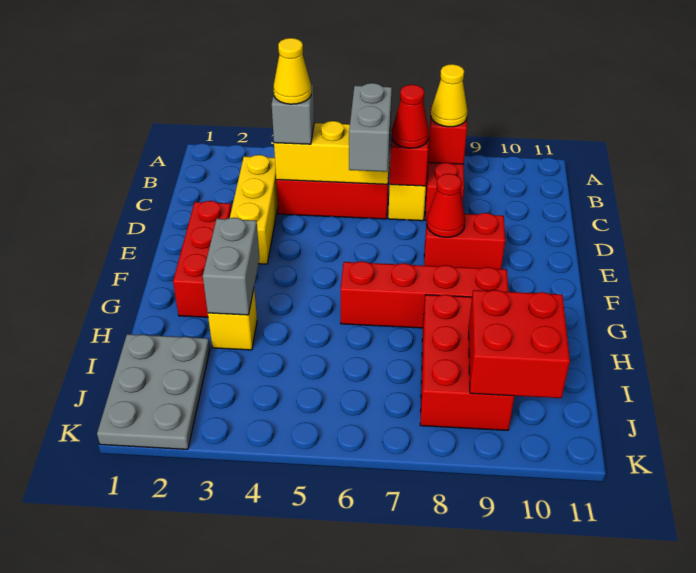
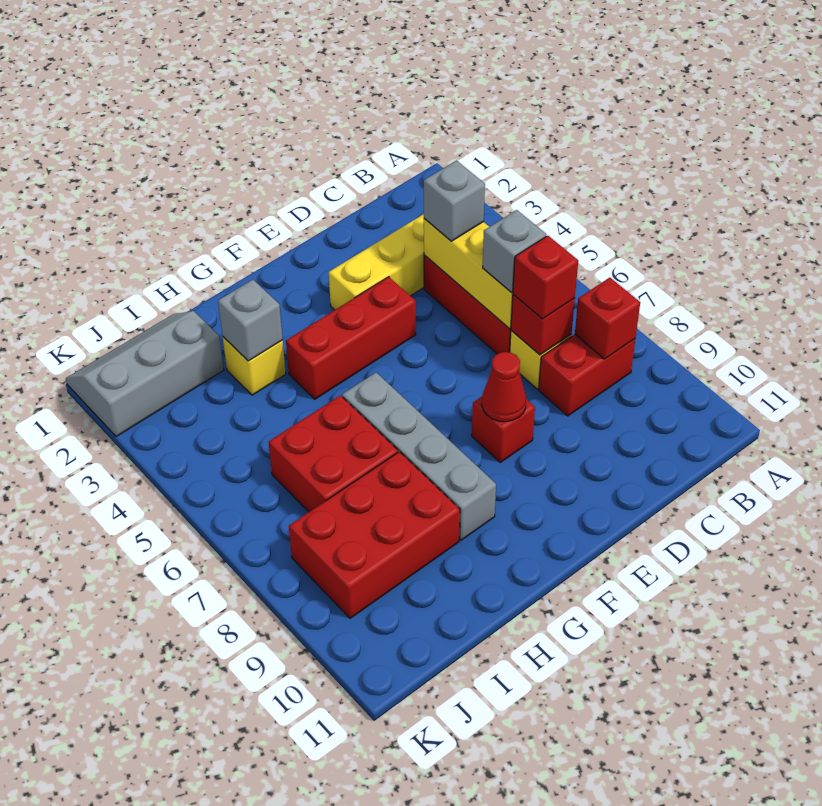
yellow cone B8 level 3 -> none
yellow cone C4 level 4 -> none
grey brick C6:D6 level 3 -> grey brick C6 level 3
red cone C7 level 3 -> red brick C7 level 3
red brick E2:G2 level 1 -> red brick E4:G4 level 1
red brick E8:E9 level 1 -> red brick E8 level 1
grey brick G3:H3 level 2 -> grey brick H3 level 2
red brick G6:G9 level 1 -> grey brick G6:G9 level 1
grey plate I1:K2 level 1 -> grey slope I1:K2 level 1 top 2
red brick I9:J10 level 2 -> red brick H6:I7 level 1

